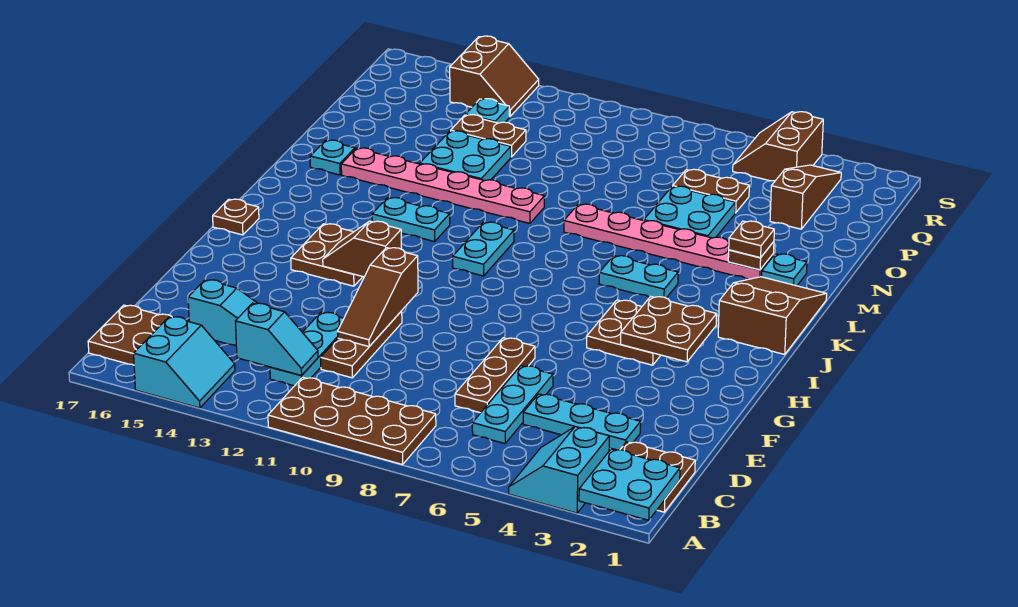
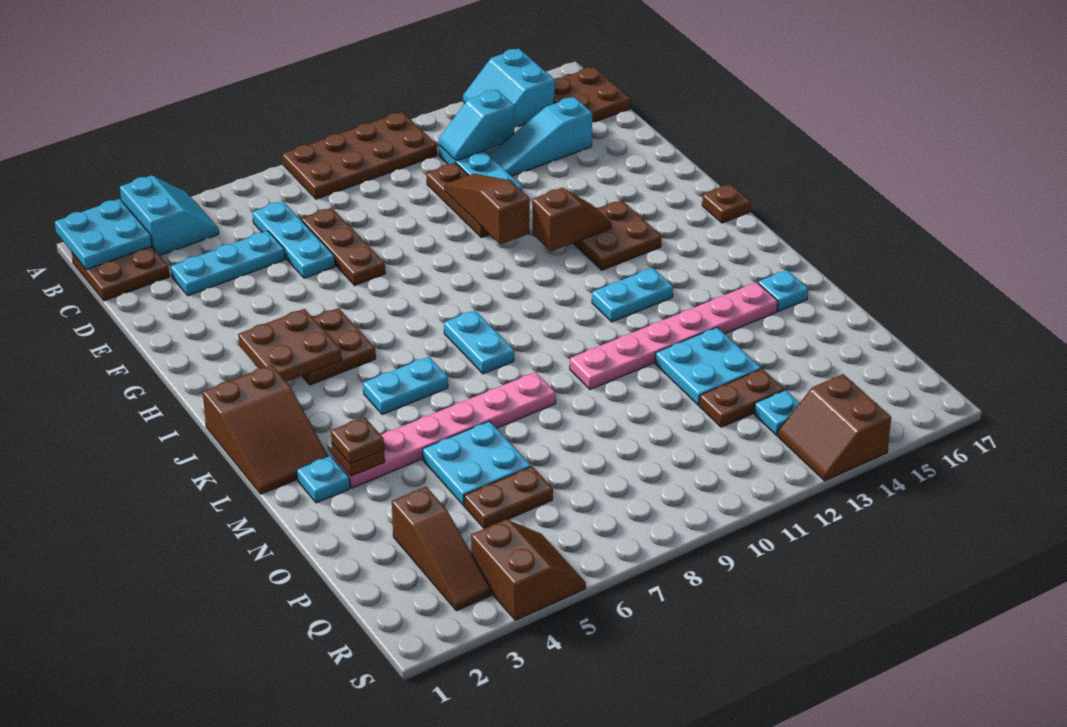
cyan plate J10:K10 level 1 -> cyan plate J8:K8 level 1

